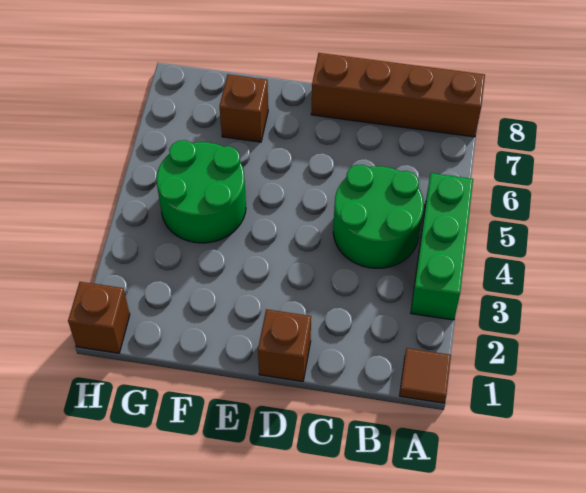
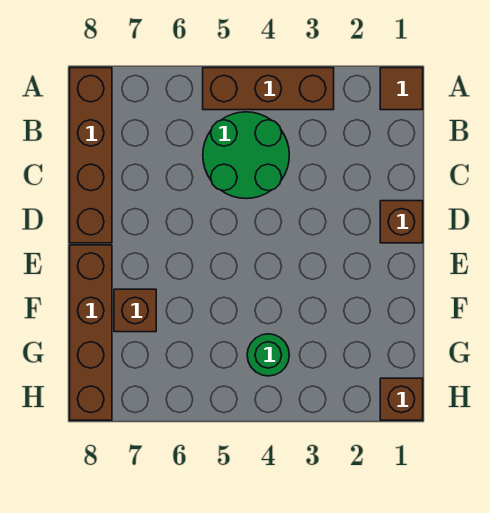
green brick A3:A5 level 1 -> brown brick A3:A5 level 1
none -> brown brick E8:H8 level 1
green round brick F4:G5 level 1 -> green round brick G4 level 1

